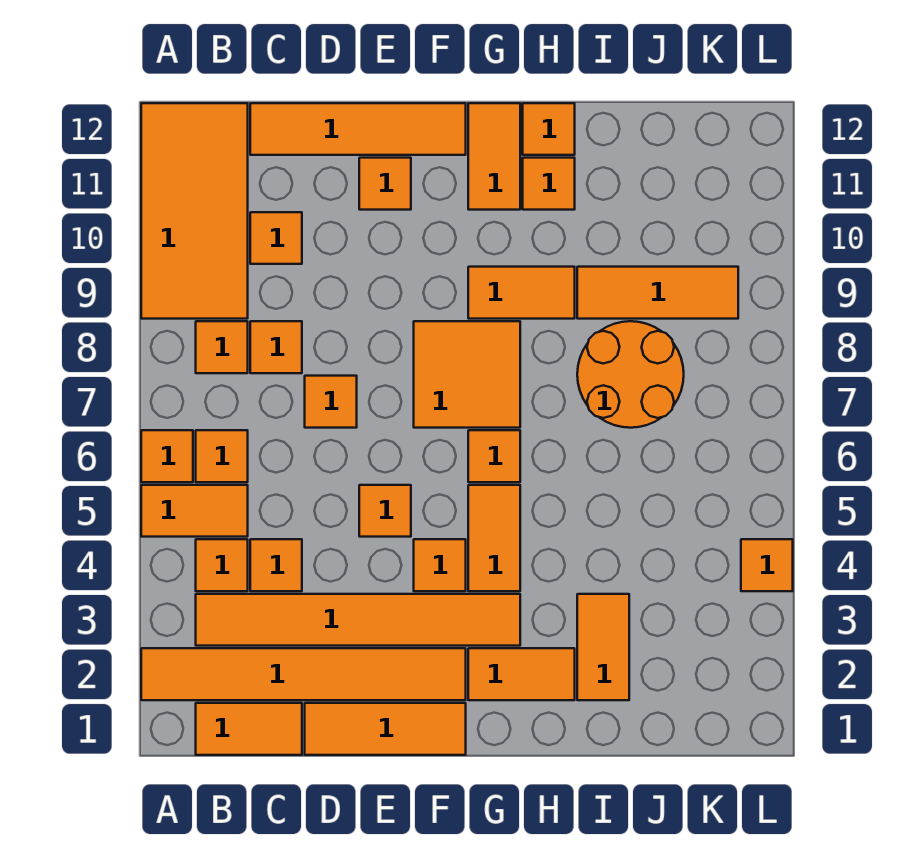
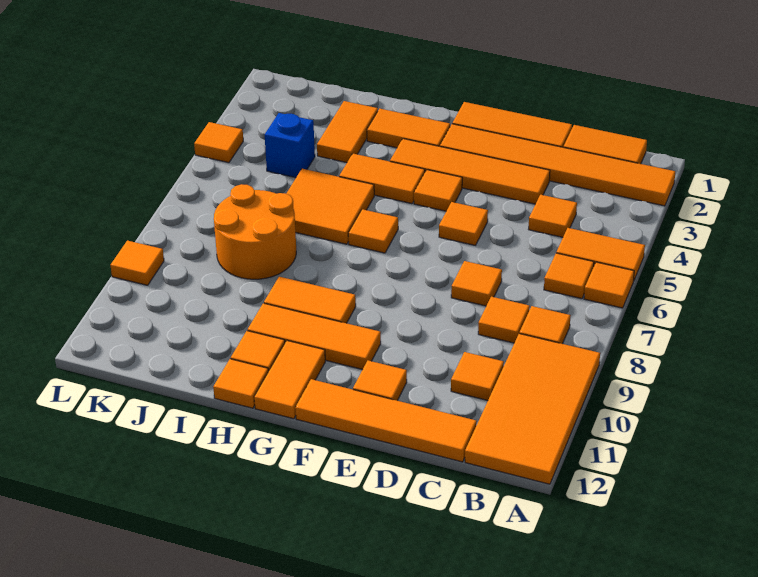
orange tile B3:G3 level 1 -> orange tile D3:G3 level 1
orange tile B4 level 1 -> orange tile L9 level 1
orange tile F7:G8 level 1 -> orange tile H5:I6 level 1
orange tile G4:G5 level 1 -> orange tile G4:H4 level 1
orange tile I9:K9 level 1 -> orange tile F10:H10 level 1
none -> blue brick J4 level 1

